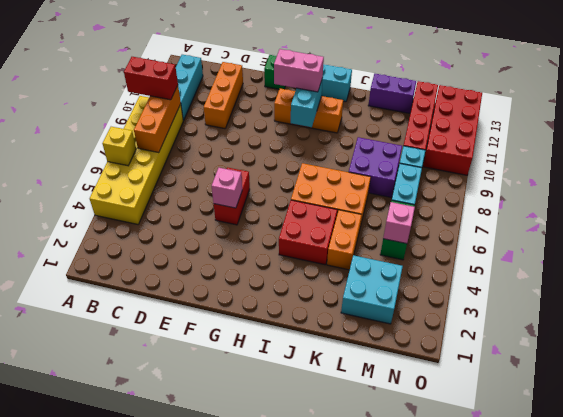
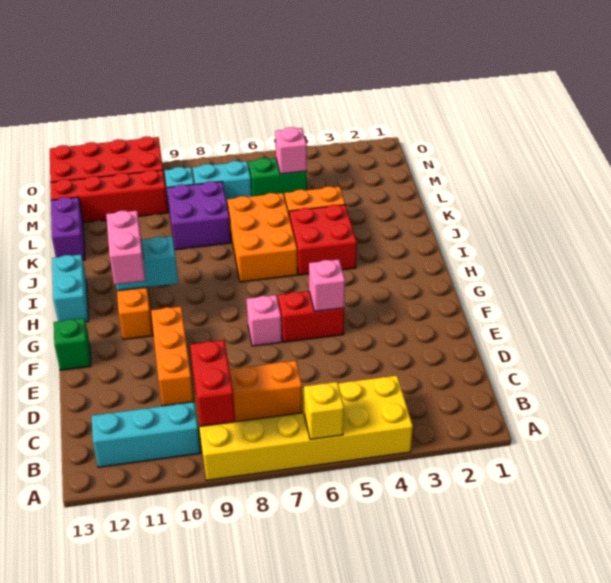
orange brick D10:D12 level 1 -> orange brick D10:F10 level 1
none -> pink brick F7 level 1
cyan brick L2:M3 level 1 -> none

